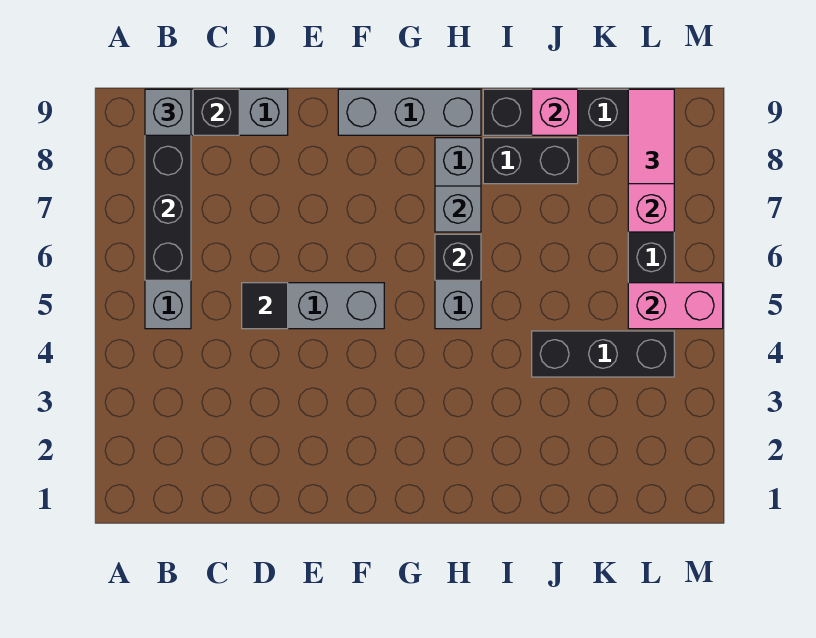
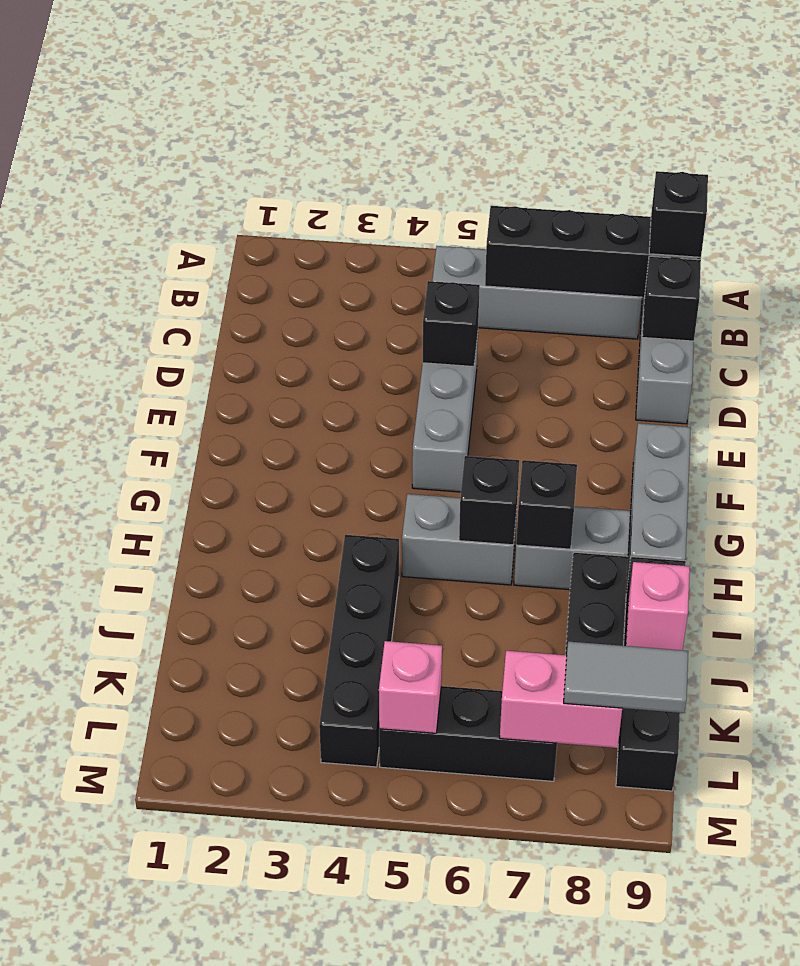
grey brick B9 level 3 -> black brick B9 level 3
black tile D5 level 2 -> black brick D5 level 2
grey brick H7 level 2 -> black brick H7 level 2
black brick J4:L4 level 1 -> black brick I4:L4 level 1
pink brick L5:M5 level 2 -> pink brick L5 level 2
pink tile L8:L9 level 3 -> grey tile L8:L9 level 3

